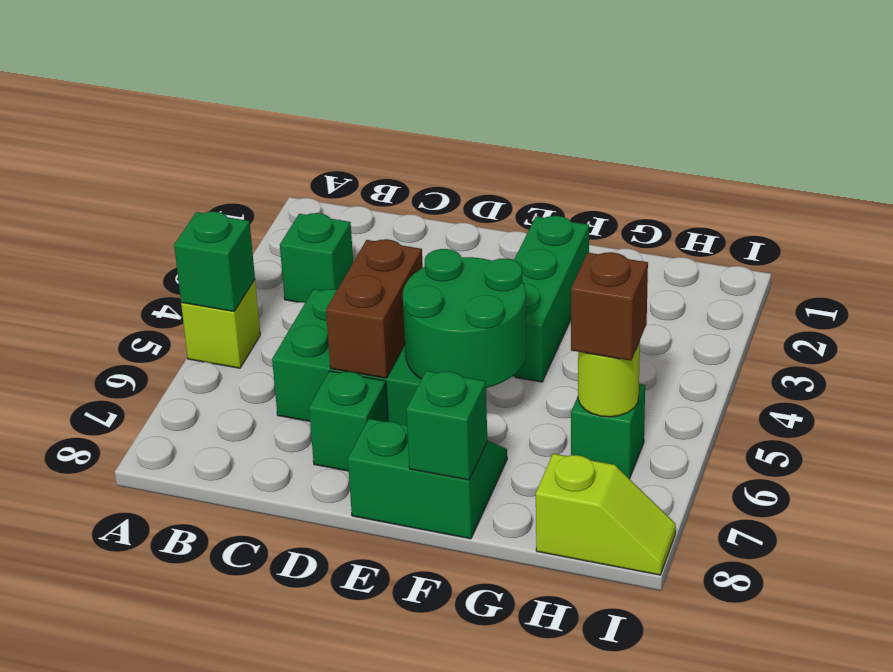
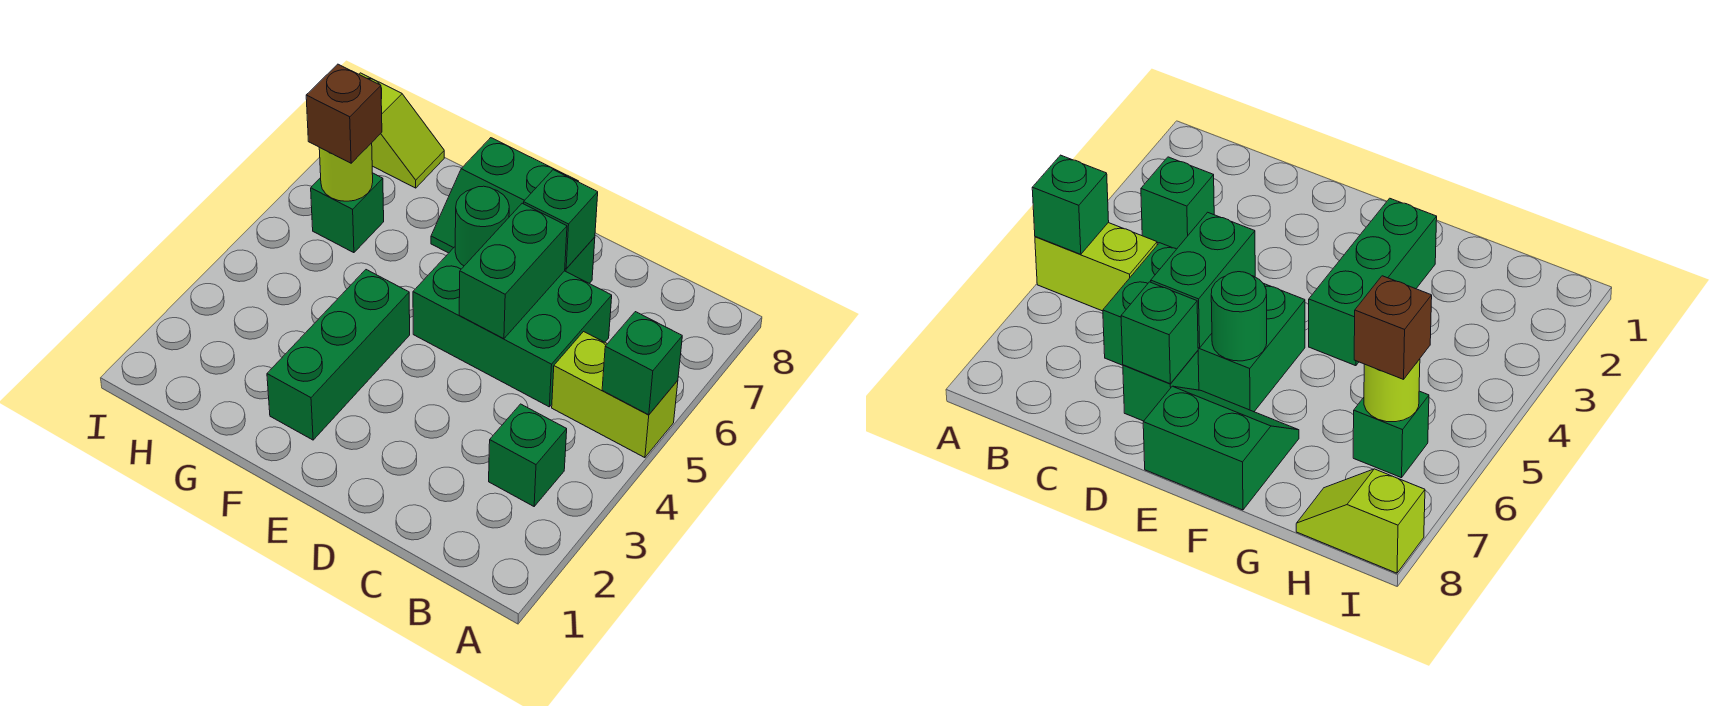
lime brick A5 level 1 -> lime brick A5:B5 level 1
brown brick D5:D6 level 2 -> green brick D5:D6 level 2
green round brick E5:F6 level 2 -> green round brick E6 level 2
green brick F8 level 2 -> green brick D7 level 2
lime slope H8:I8 level 1 top H -> lime slope H8:I8 level 1 top I

